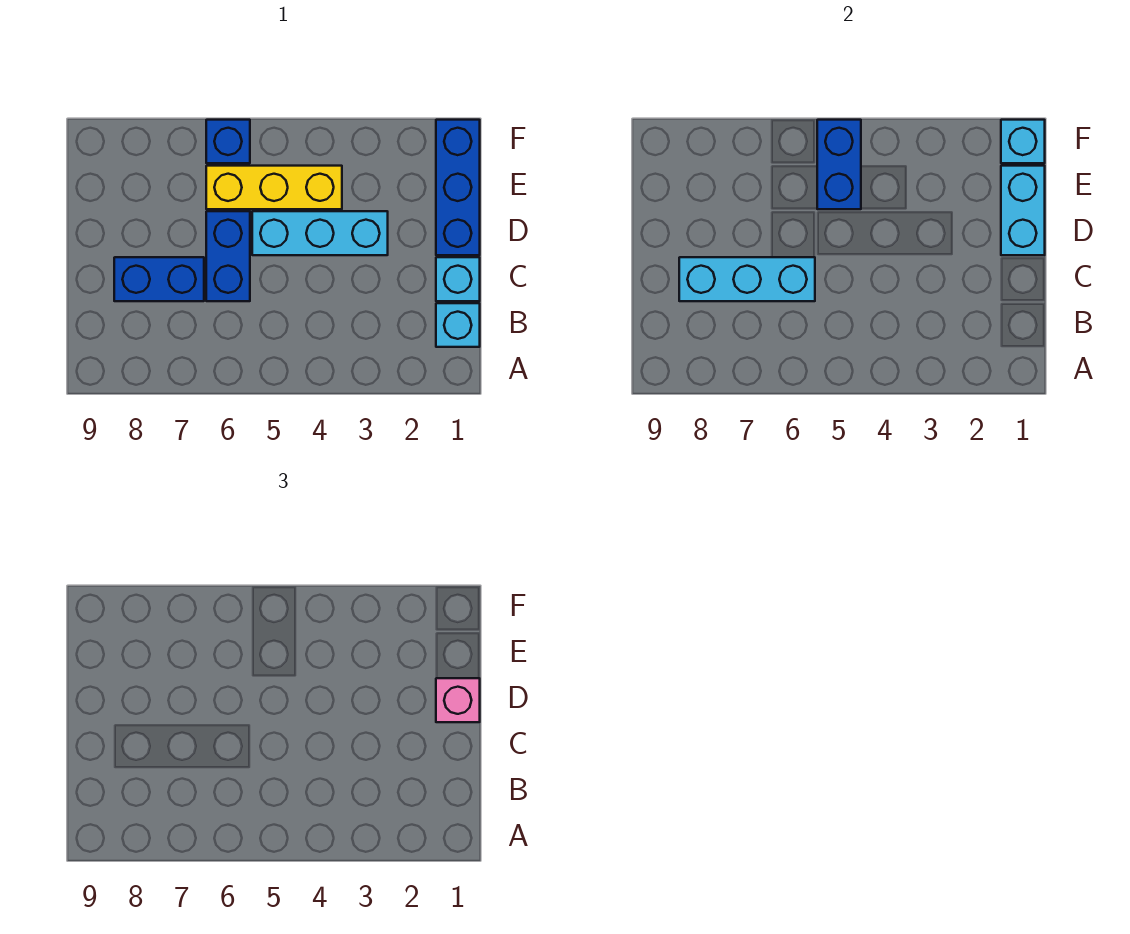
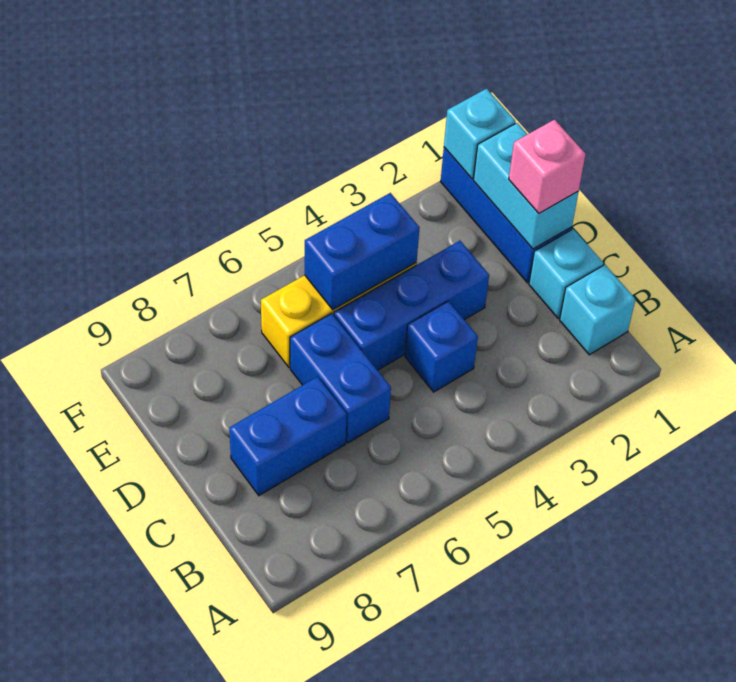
cyan brick C6:C8 level 2 -> none
cyan brick D3:D5 level 1 -> blue brick D3:D5 level 1
blue brick E5:F5 level 2 -> blue brick E4:E5 level 2
blue brick F6 level 1 -> blue brick C4 level 1

